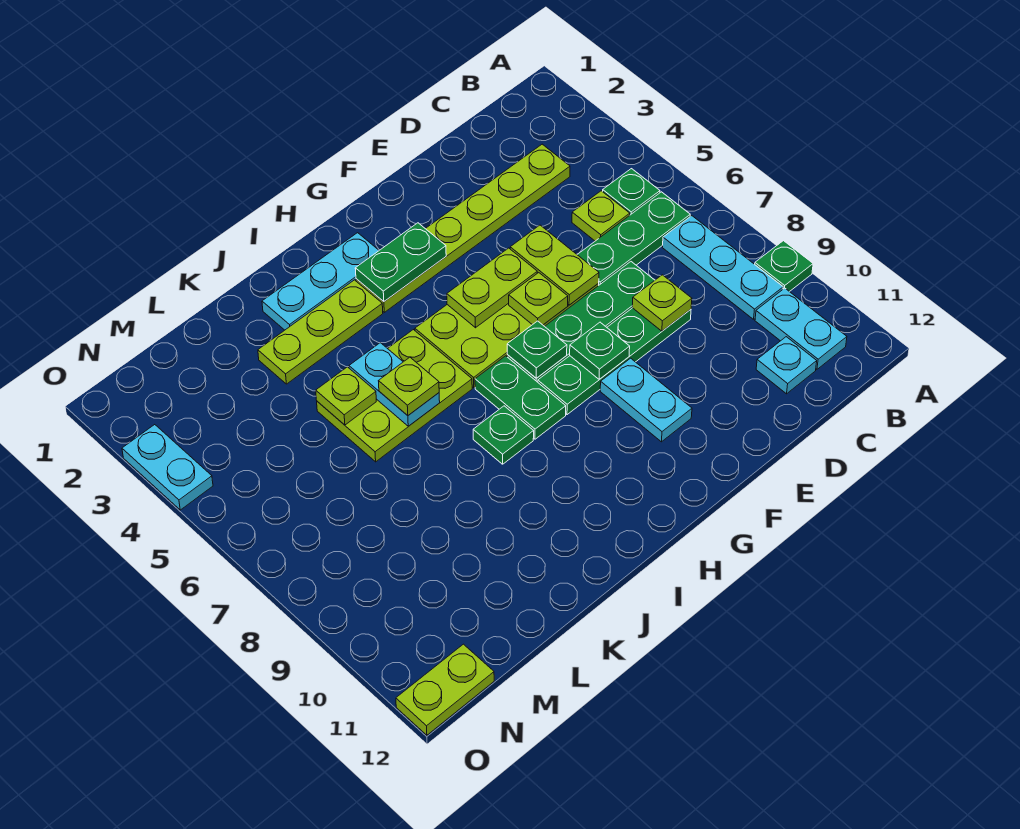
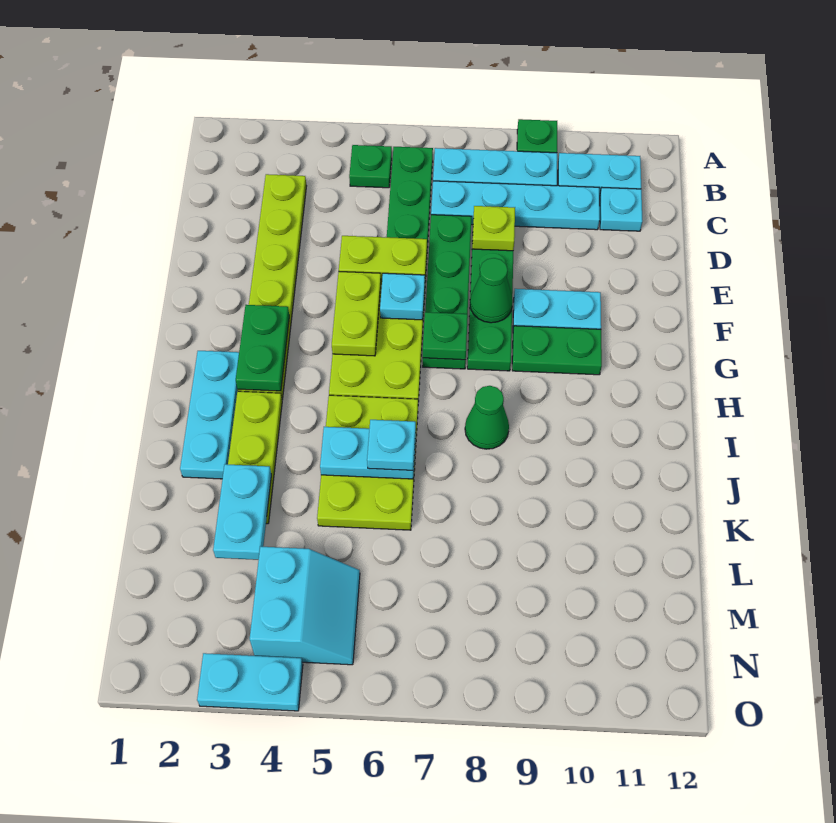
lime plate C5 level 1 -> none
none -> cyan plate C7:C10 level 1
lime plate F6 level 2 -> cyan plate F6 level 2
green plate F8 level 2 -> green cone F8 level 2
green plate H7:H8 level 1 -> green plate G9:G10 level 1
green plate I8 level 1 -> green cone I8 level 1
lime plate J6 level 3 -> cyan plate J6 level 3
none -> cyan plate K3:L3 level 2
lime plate K5 level 2 -> none
none -> cyan slope M4:N5 level 1 top 4
lime plate N12:O12 level 1 -> none

